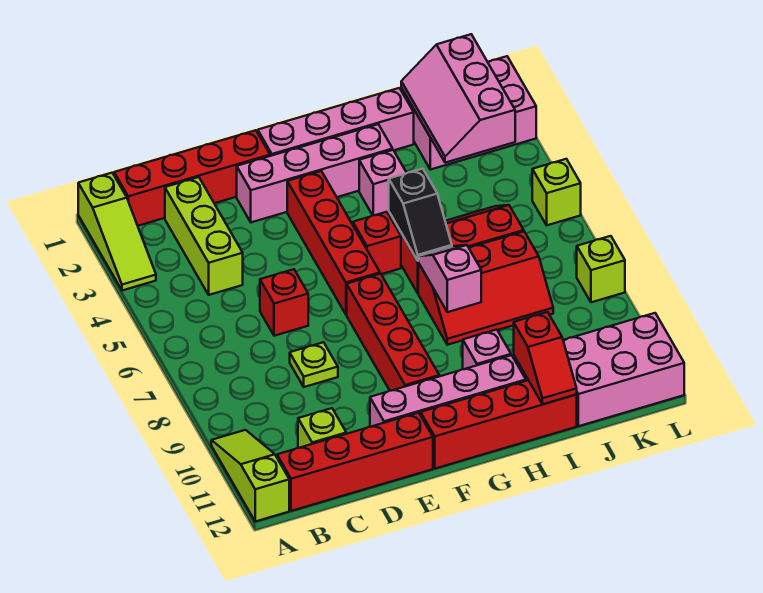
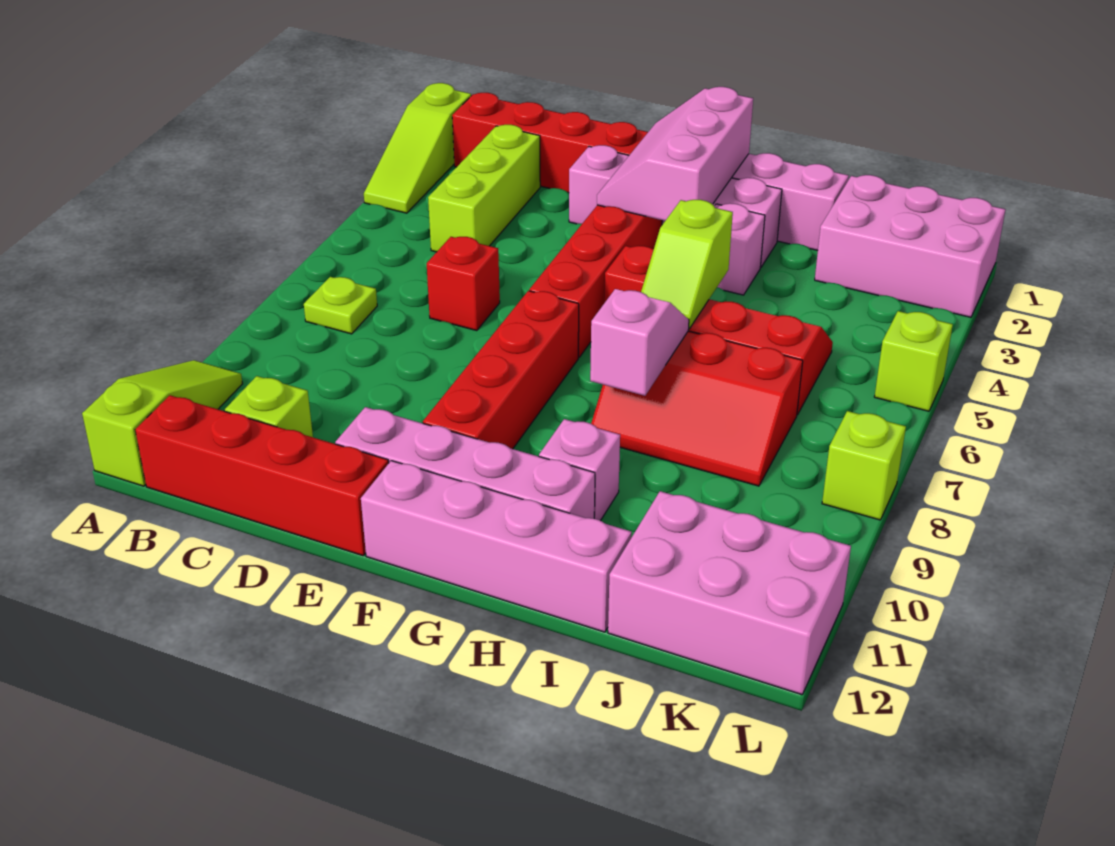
lime plate D8 level 1 -> lime plate B7 level 1
red brick F12:I12 level 1 -> pink brick F12:I12 level 1
black slope H5:H6 level 2 top 5 -> lime slope H5:H6 level 2 top 5
red slope I11:I12 level 2 top 11 -> none
pink slope J1:K3 level 2 top K -> pink slope F1:G3 level 2 top G

